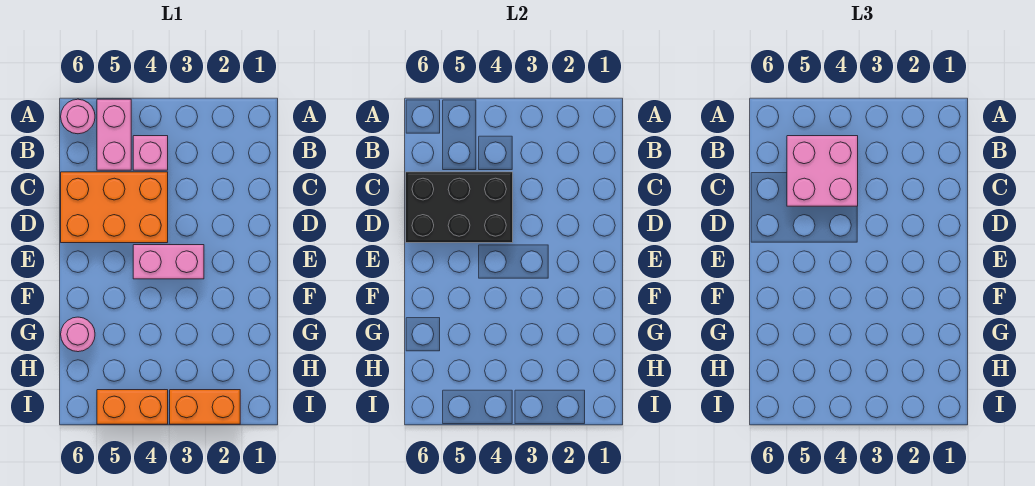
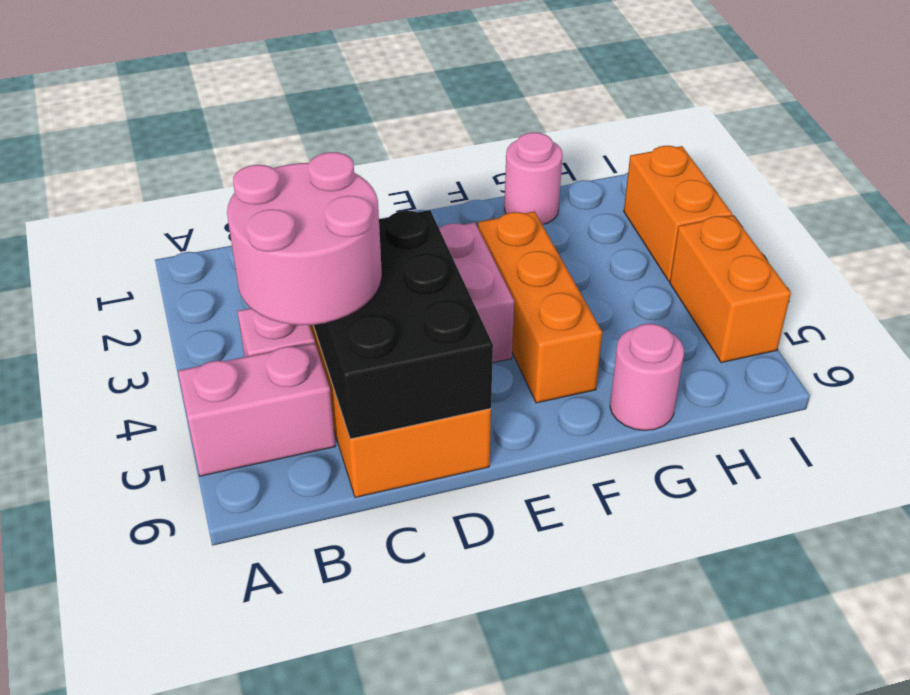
pink round brick A6 level 1 -> pink round brick G1 level 1
pink brick B4:C5 level 3 -> pink round brick B4:C5 level 3
none -> orange brick F3:F5 level 1

